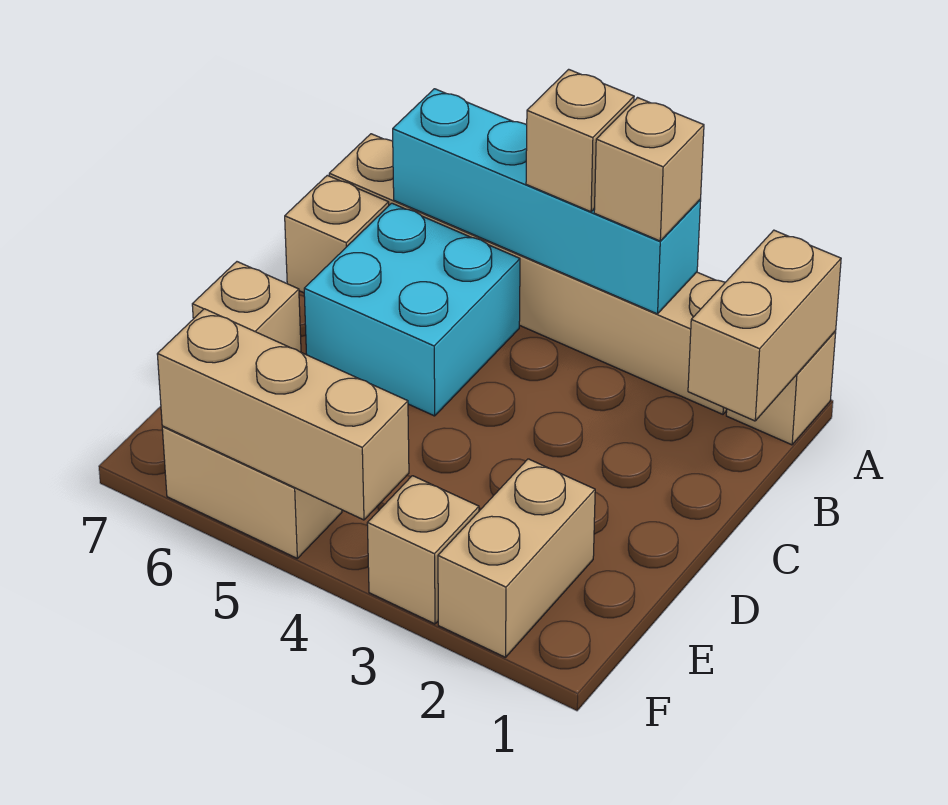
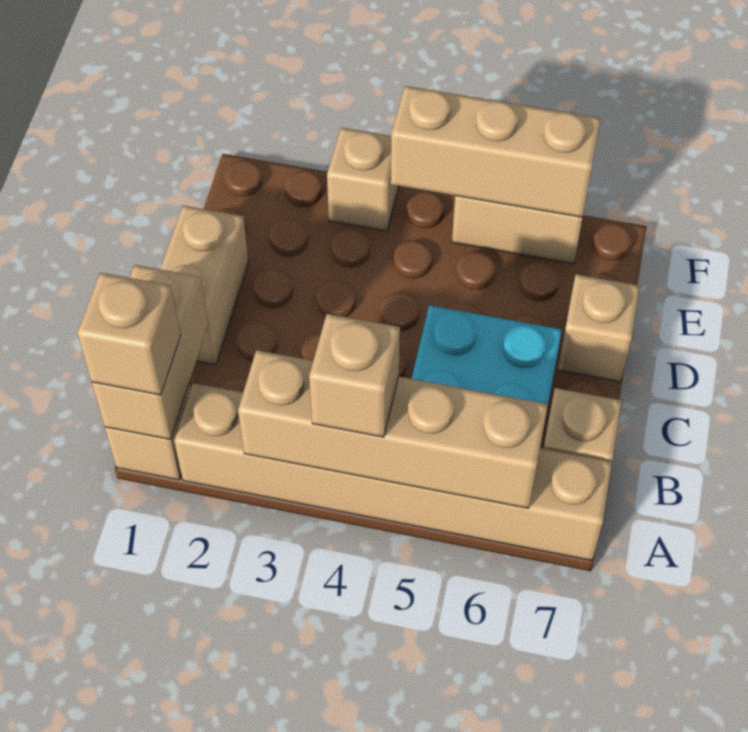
cyan brick A3:A6 level 2 -> tan brick A3:A6 level 2
tan brick A3 level 3 -> tan brick A1 level 3
tan brick E2:F2 level 1 -> tan brick C1:D1 level 1

